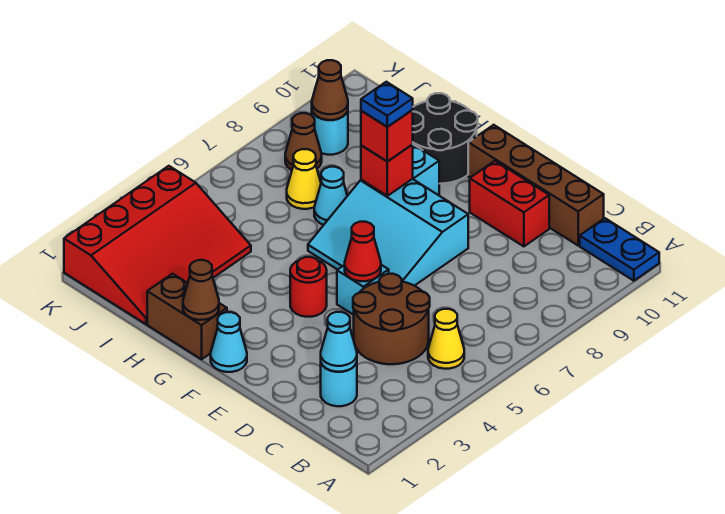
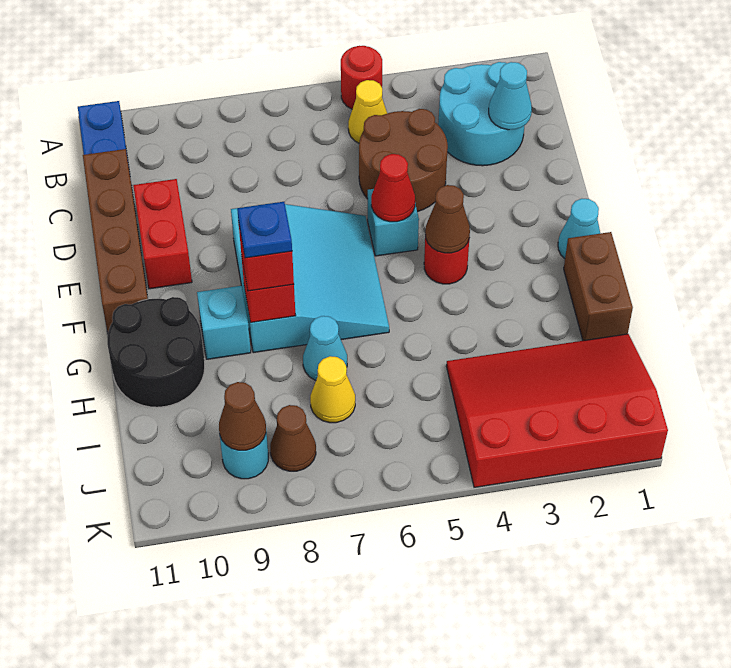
none -> red round brick A5 level 1
cyan round brick C2 level 1 -> cyan round brick B2:C3 level 1
brown cone G1 level 2 -> brown cone F4 level 2

